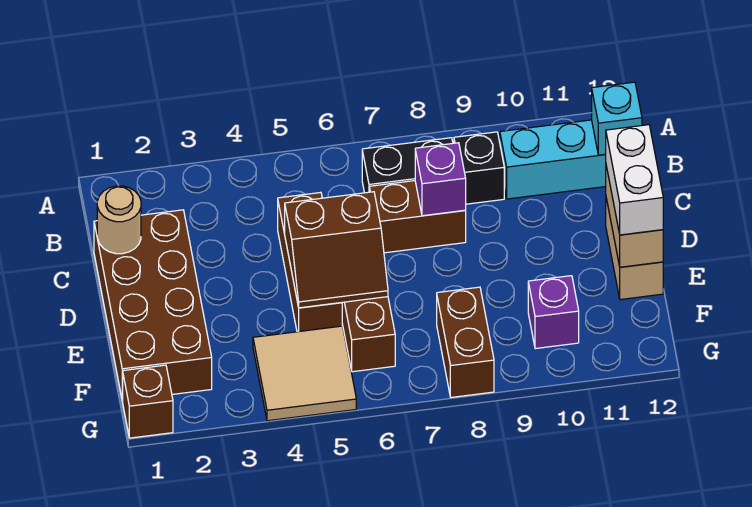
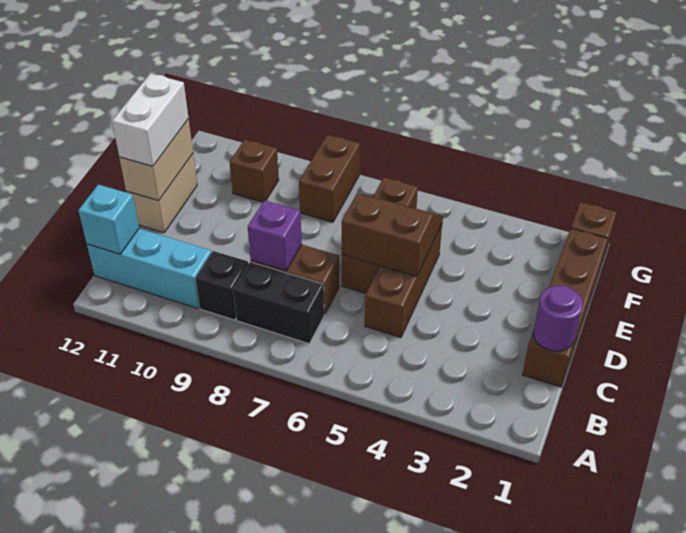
brown brick C1:F2 level 1 -> brown brick C1:F1 level 1
tan round brick C1 level 2 -> purple round brick C1 level 2
tan tile F4:G5 level 1 -> none
purple brick F10 level 1 -> brown brick F10 level 1

